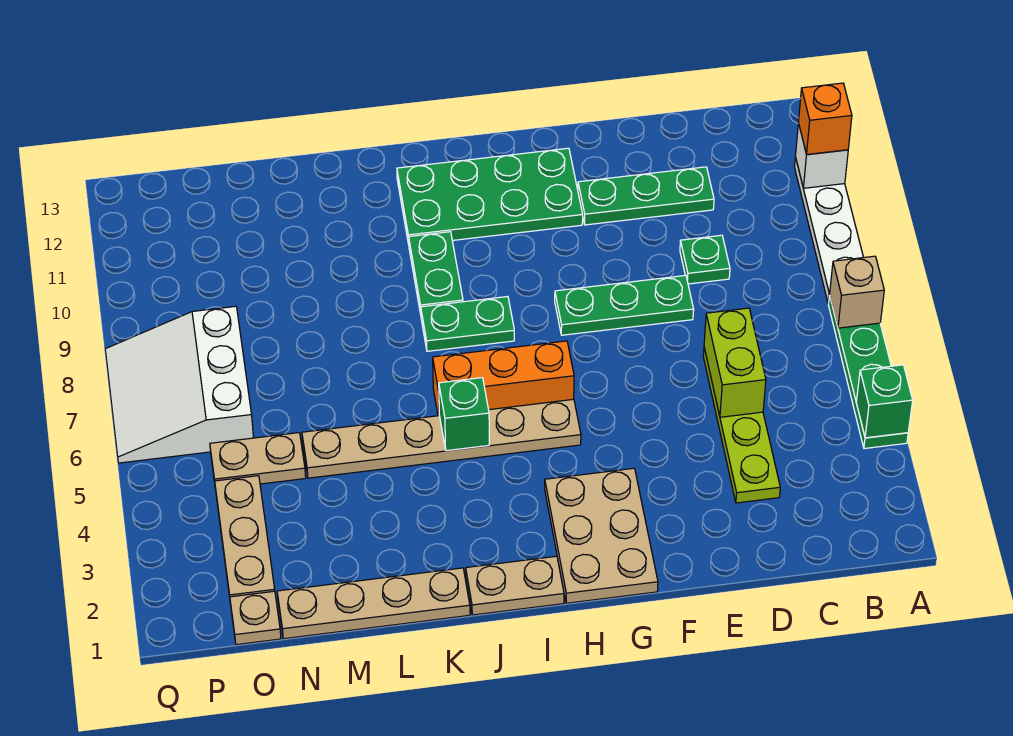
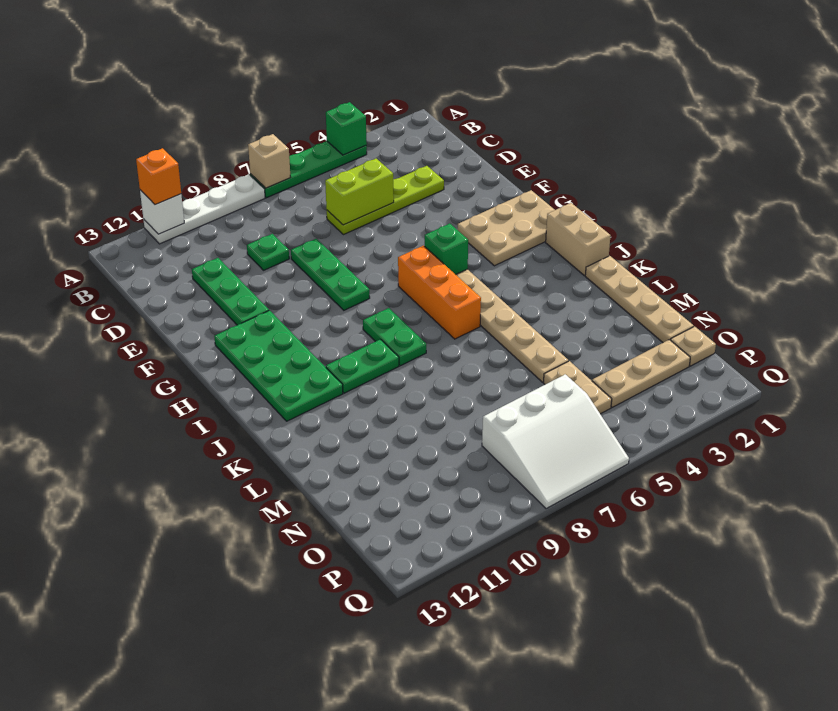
tan plate I1:J1 level 1 -> tan brick I1:J1 level 1
green brick J5 level 2 -> green brick H5 level 2

